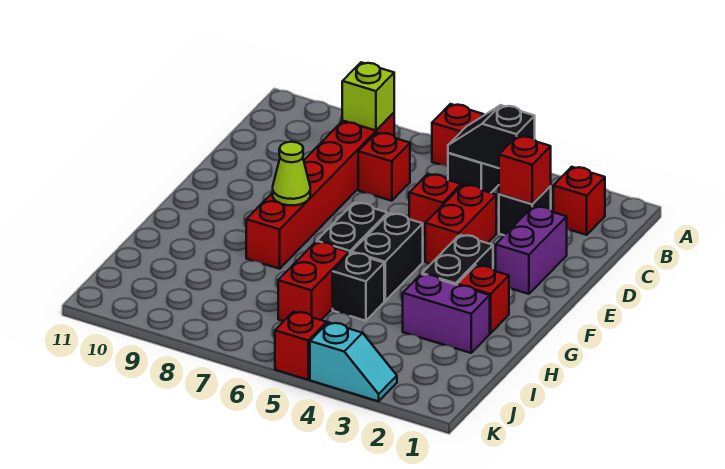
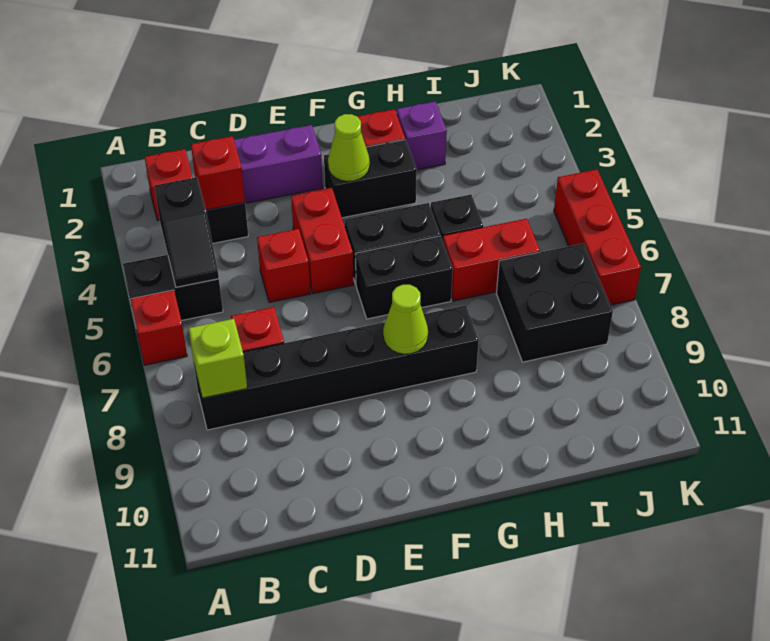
red brick B8:G8 level 1 -> black brick B8:G8 level 1
red brick D4:E4 level 1 -> red brick E4:E5 level 1
none -> lime cone F3 level 2
purple brick H2:H3 level 1 -> purple brick H2 level 1
none -> black brick I7:J8 level 1
cyan slope K3:K4 level 1 top 4 -> none
red brick K5 level 1 -> red brick K5:K7 level 1

